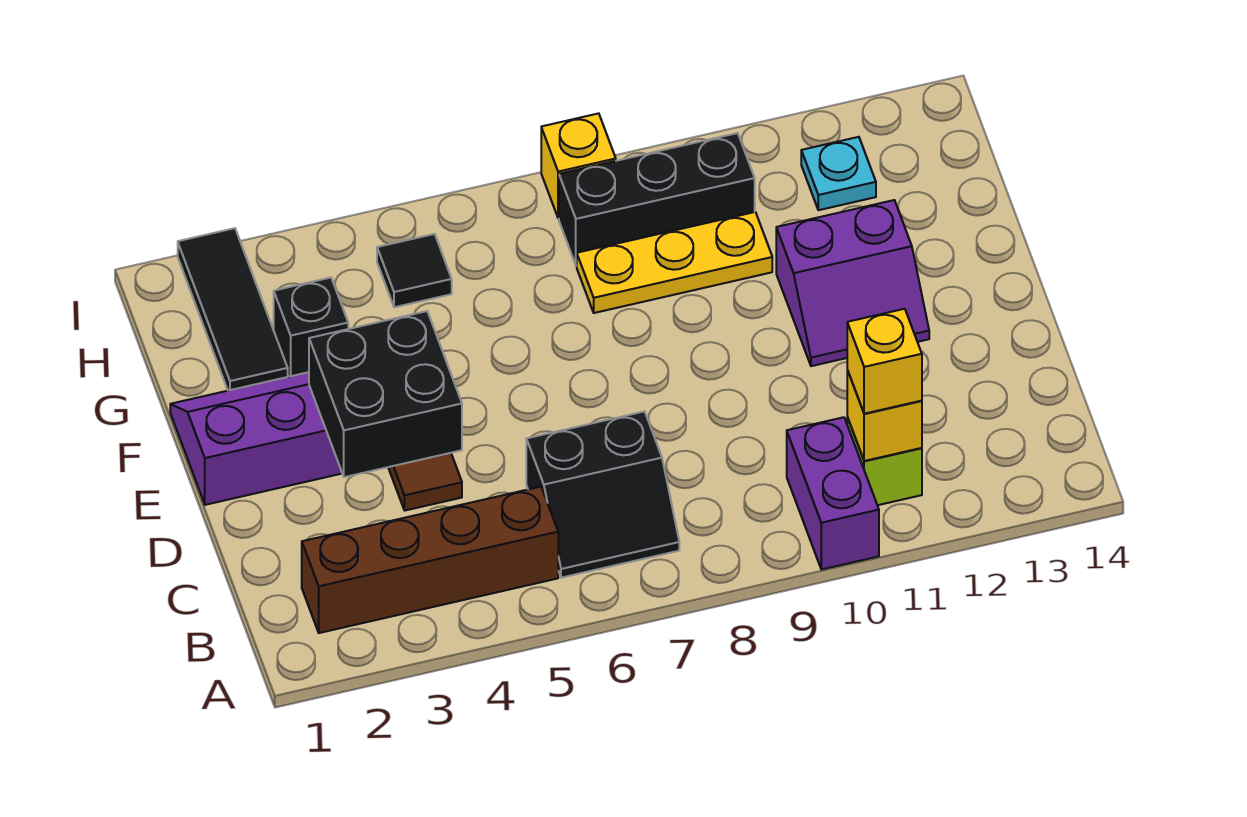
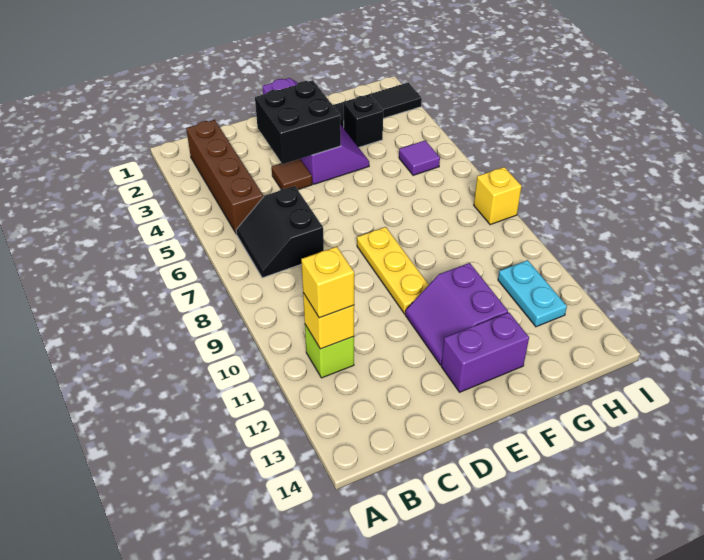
purple brick A10:B10 level 1 -> purple brick E13:F13 level 1
yellow plate G8:G10 level 1 -> yellow plate E8:E10 level 1
black tile H5 level 1 -> purple tile H5 level 1
black brick H8:H10 level 1 -> none
cyan plate H12 level 1 -> cyan plate H11:H12 level 1

